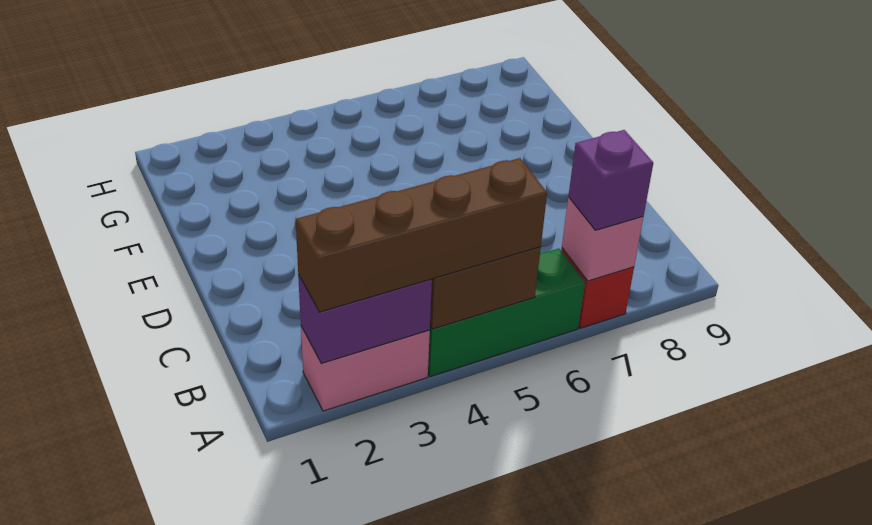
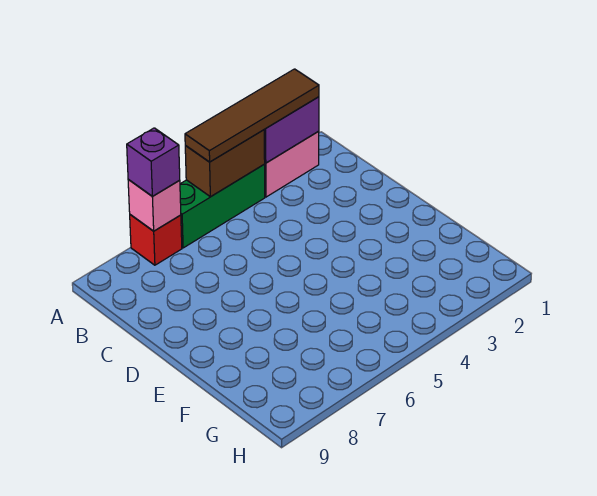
brown brick A2:A5 level 3 -> brown tile A2:A5 level 3

